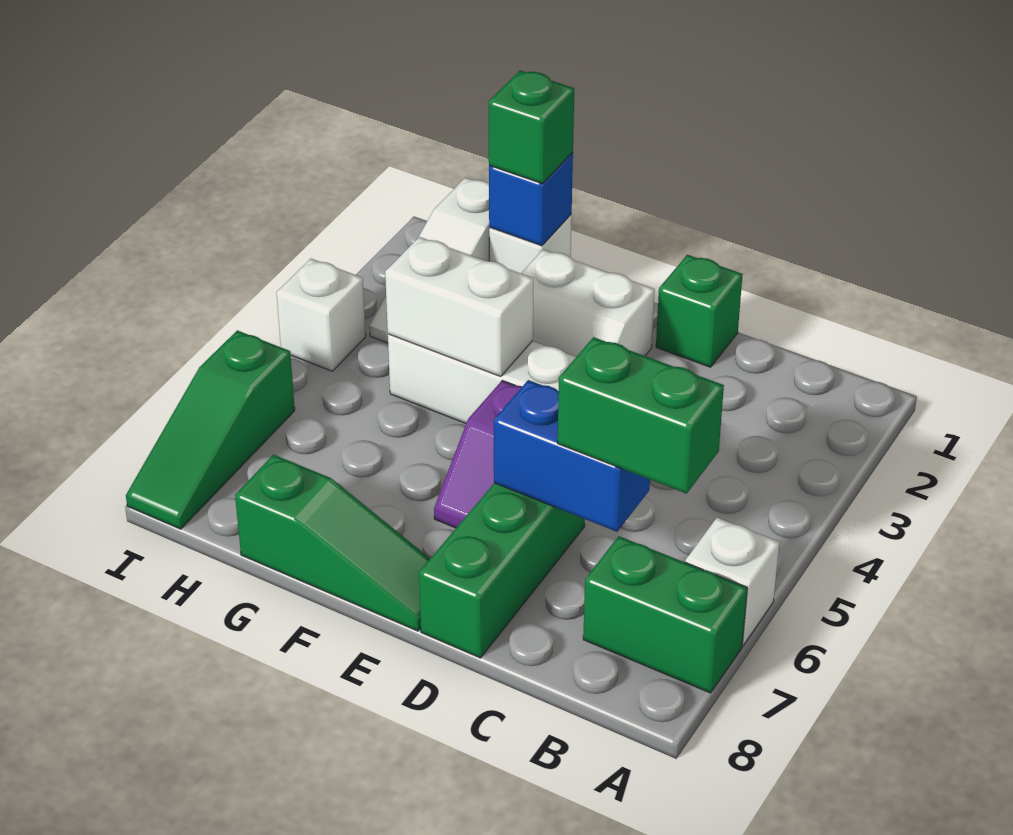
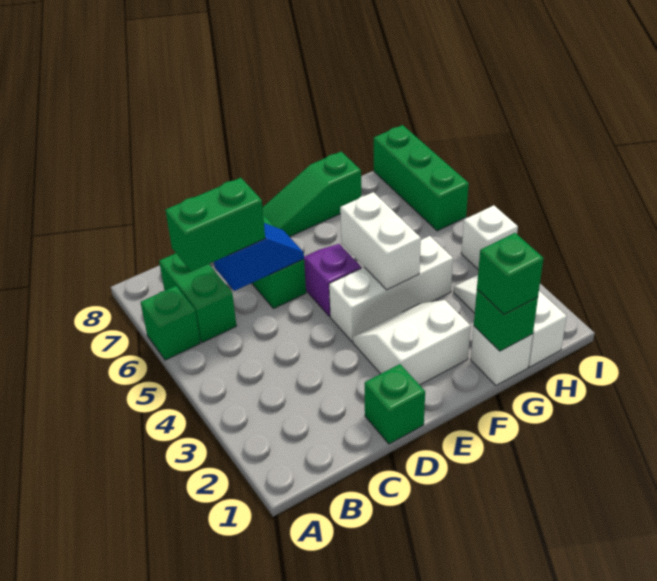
white brick A6 level 1 -> green brick A6 level 1
green brick A7:B7 level 1 -> green brick B6:B7 level 1
blue brick C6:D6 level 2 -> blue slope C6:D6 level 2 top C
white brick F4:G4 level 2 -> white brick F4:F5 level 2
blue brick G1 level 2 -> green brick G1 level 2
green slope I6:I8 level 1 top 6 -> green brick I6:I8 level 1

